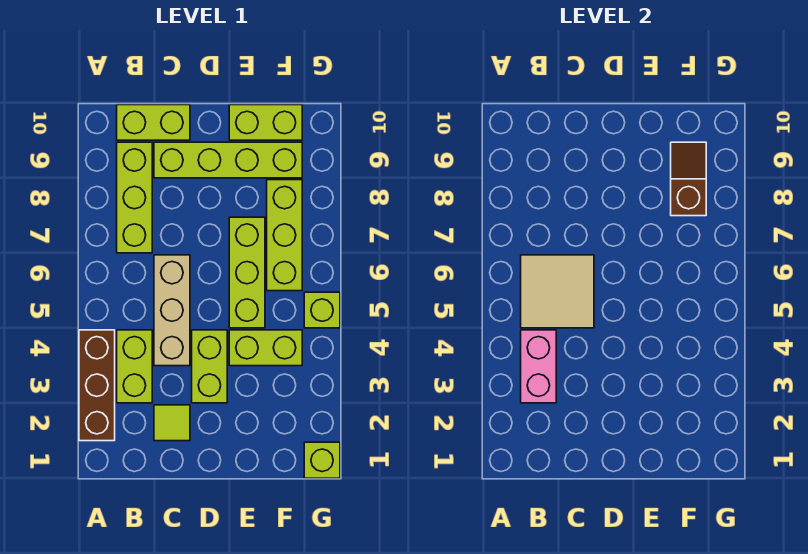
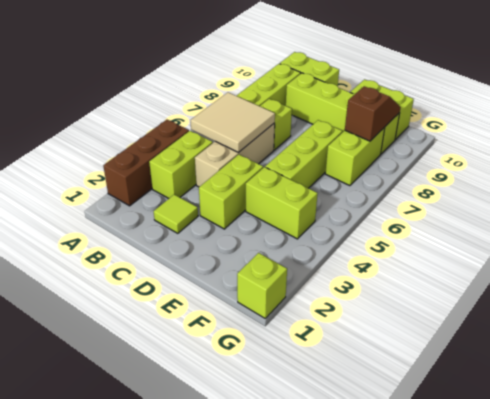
pink brick B3:B4 level 2 -> none
lime brick F6:F8 level 1 -> lime brick F7:F8 level 1
lime brick G5 level 1 -> lime brick C7 level 1

